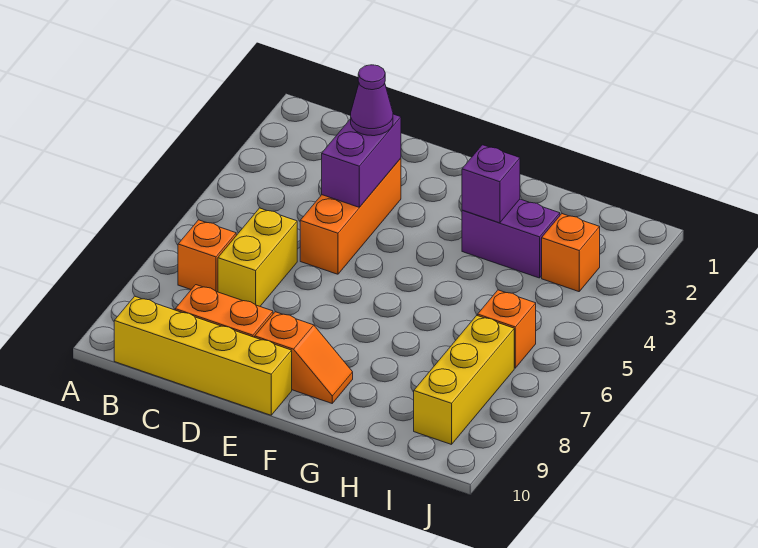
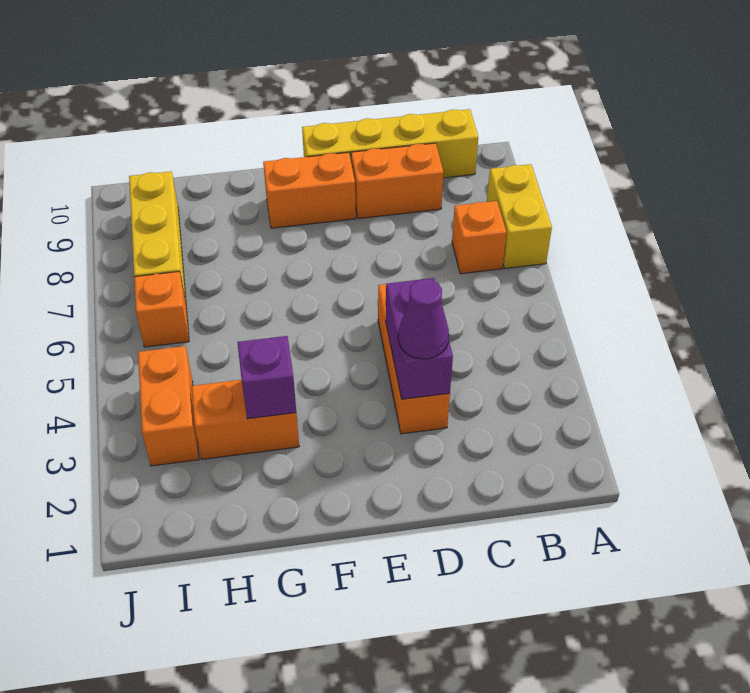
yellow brick C6:C7 level 1 -> yellow brick A7:A8 level 1
orange slope E9:F9 level 1 top E -> orange brick E9:F9 level 1
purple brick G3:H3 level 1 -> orange brick G3:H3 level 1
orange brick I3 level 1 -> orange brick I3:I4 level 1

